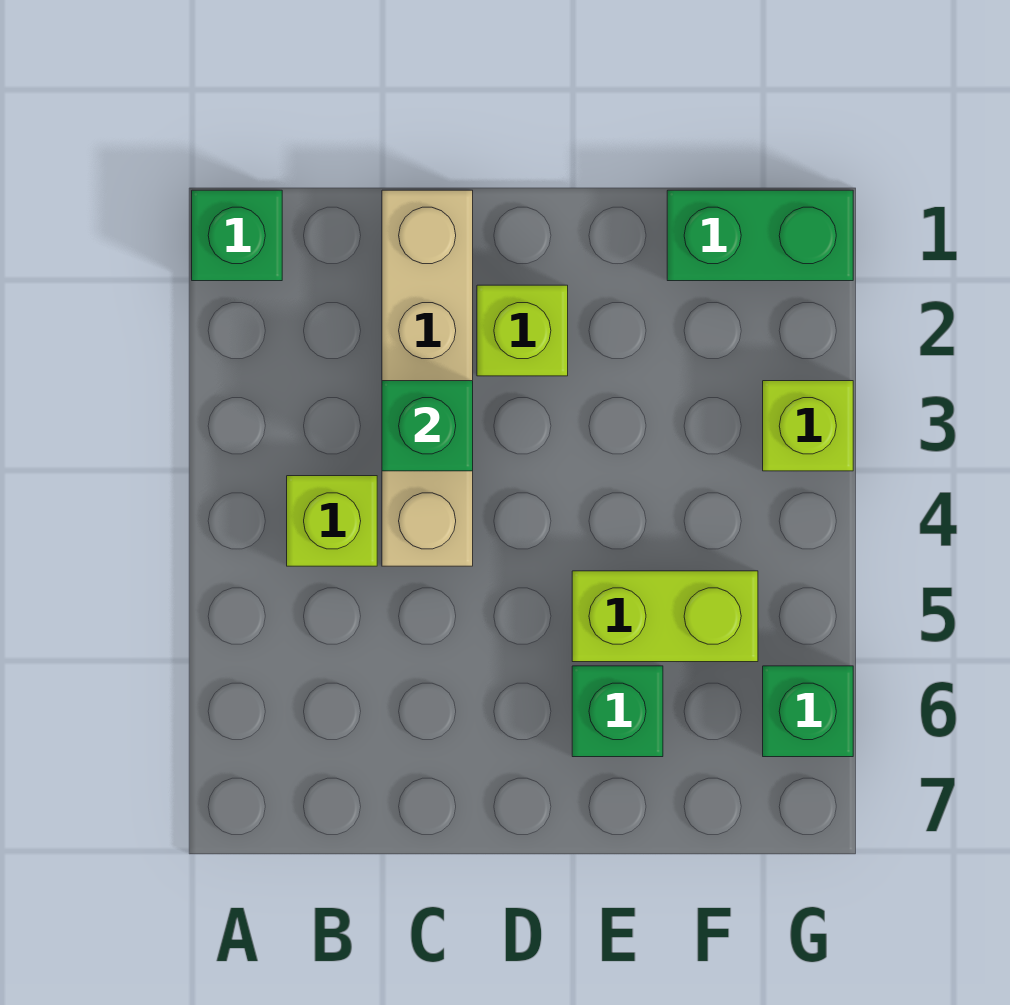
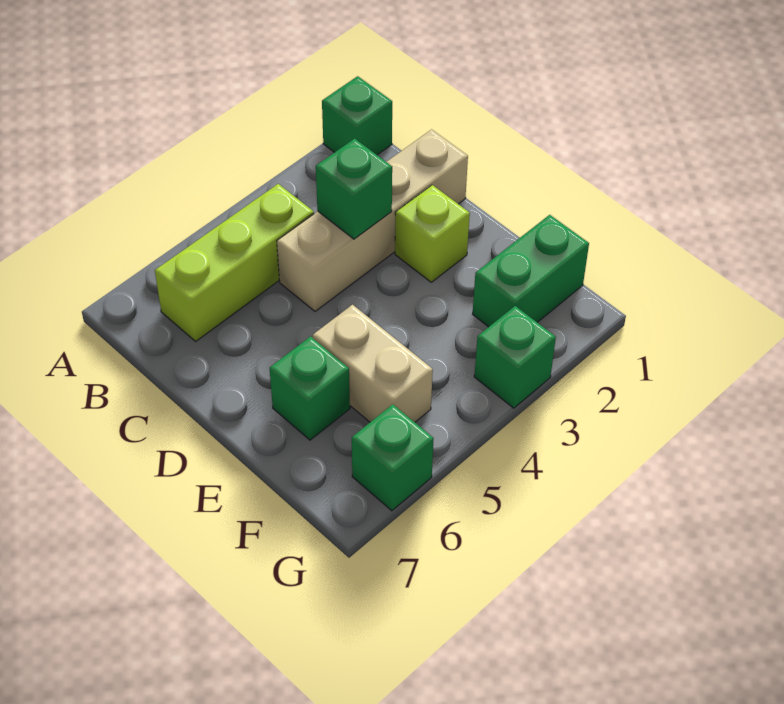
lime brick B4 level 1 -> lime brick B4:B6 level 1
lime brick E5:F5 level 1 -> tan brick E5:F5 level 1
green brick F1:G1 level 1 -> green brick F1:F2 level 1
lime brick G3 level 1 -> green brick G3 level 1

